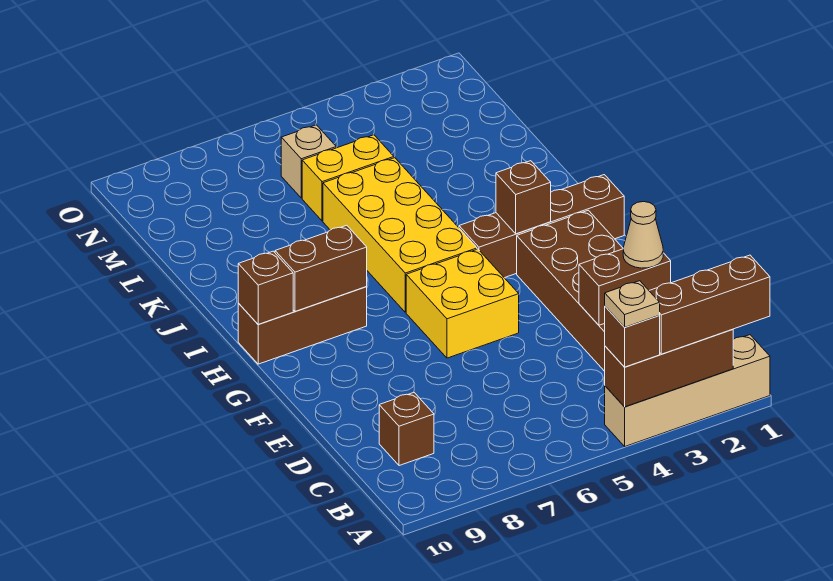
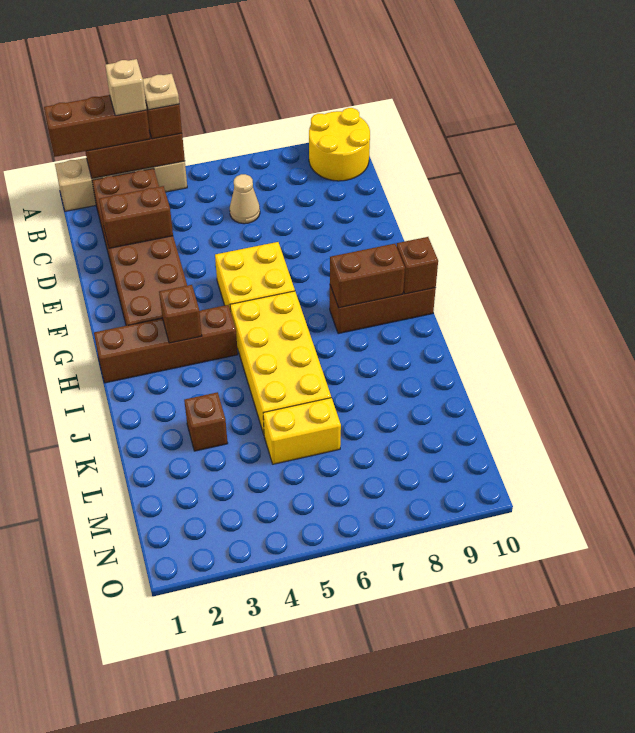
none -> yellow round brick A9:B10 level 1
brown brick C9 level 1 -> brown brick K3 level 1
tan cone D2 level 3 -> tan cone C6 level 1
tan brick M6 level 1 -> tan brick A3 level 4

